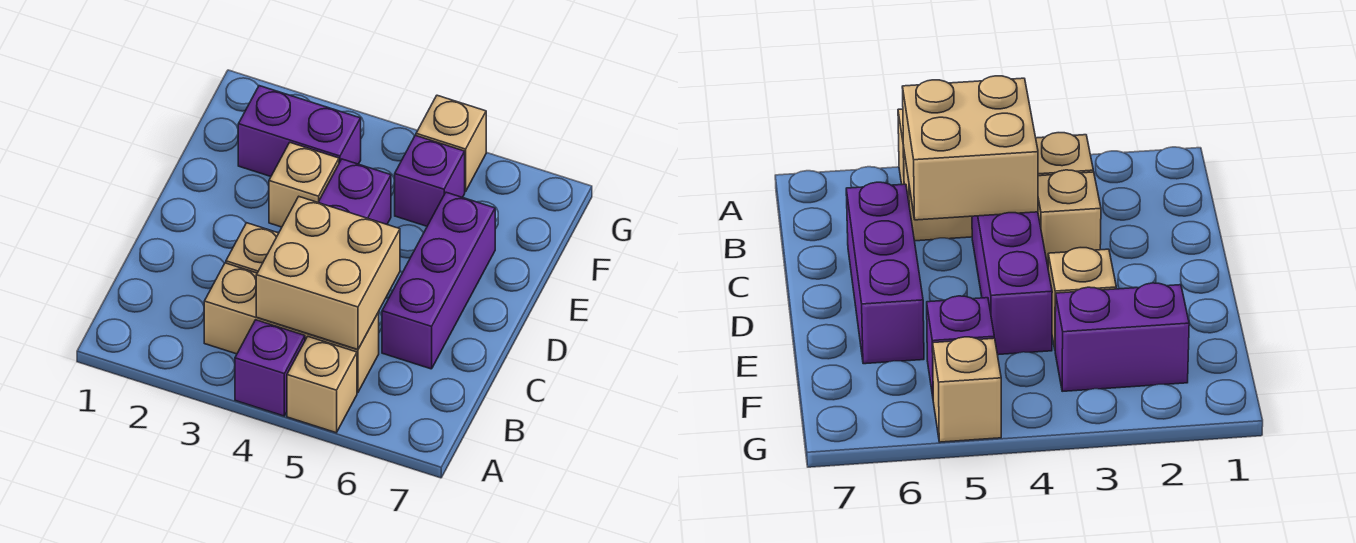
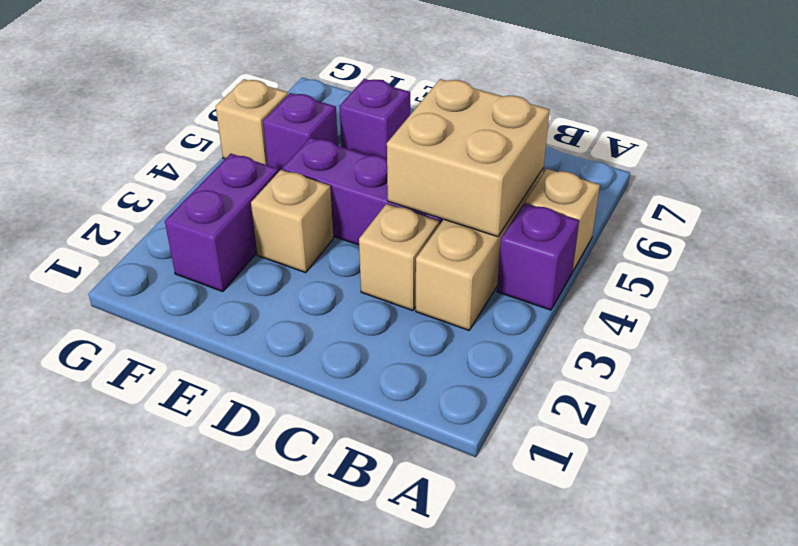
purple brick C6:E6 level 1 -> purple brick E6 level 1

